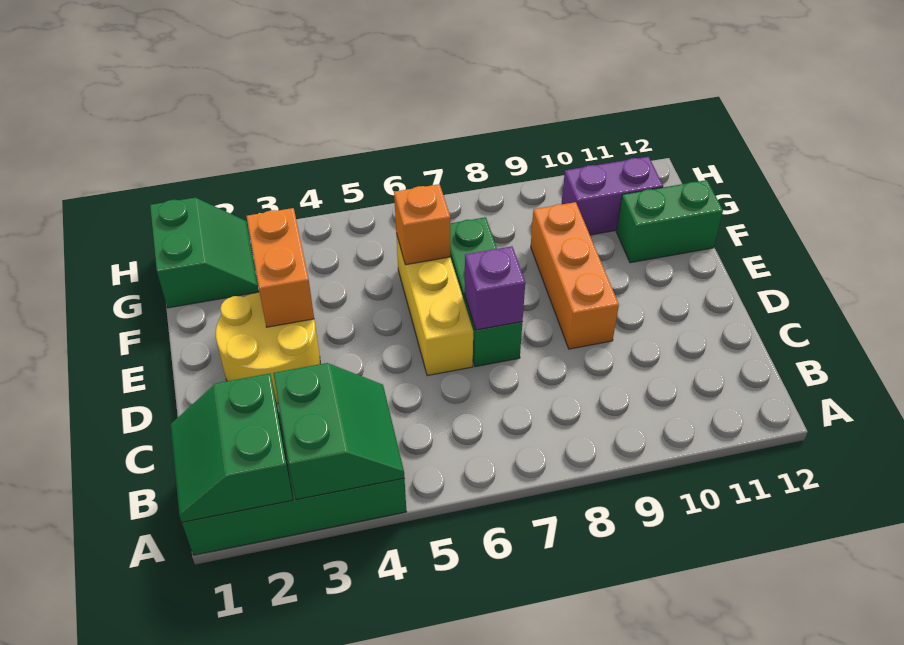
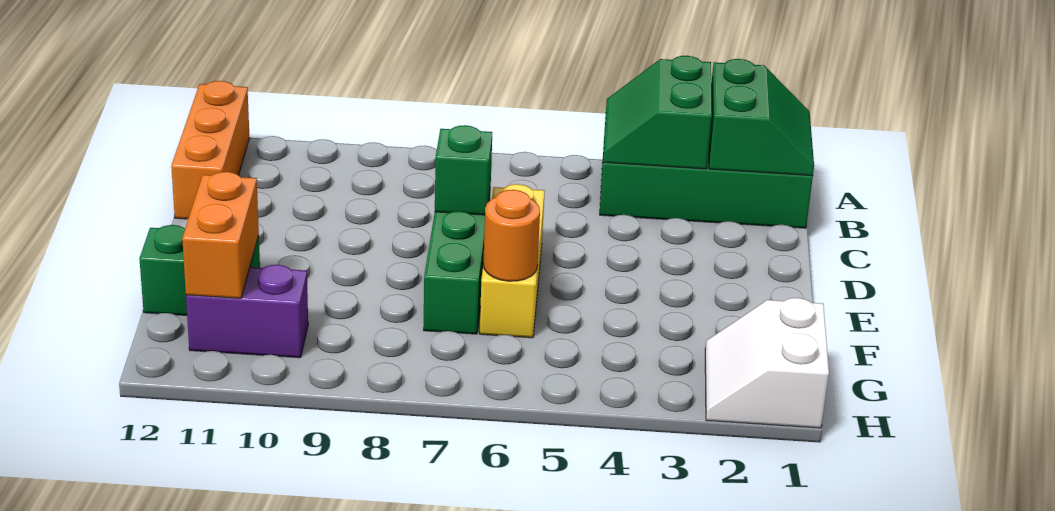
yellow round brick D2:E3 level 1 -> none
purple brick D7 level 2 -> green brick D7 level 2
orange brick D9:F9 level 1 -> orange brick A12:C12 level 1
orange brick E3:F3 level 2 -> orange brick F11:G11 level 2
orange brick F6 level 2 -> orange round brick F6 level 2
green slope G1:H2 level 1 top 1 -> white slope G1:H2 level 1 top 1

